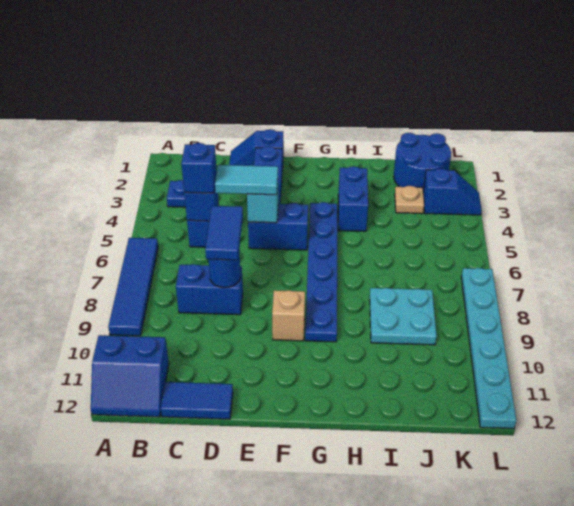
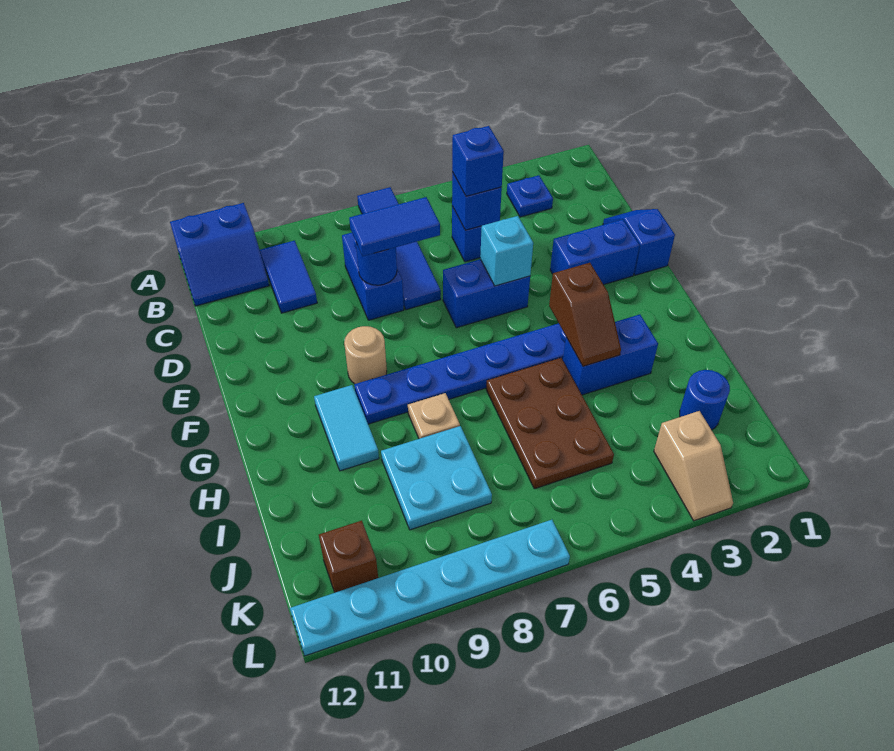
blue tile A6:A9 level 1 -> blue tile A7:D7 level 1
blue slope A11:B12 level 1 top 11 -> blue slope A11:B12 level 1 top A
blue tile C12:D12 level 1 -> blue tile B10:C10 level 1
cyan tile D5:E5 level 3 -> cyan tile G10:H10 level 1
blue brick E5:F5 level 1 -> blue brick E5:E6 level 1
tan brick F9 level 1 -> tan round brick F9 level 1
none -> brown slope G4:H4 level 2 top G
none -> brown plate H5:J6 level 1
blue round brick J1:K2 level 1 -> blue round brick J2 level 1
tan plate J3 level 1 -> tan plate H8 level 1
blue slope K3:L3 level 1 top K -> tan slope K3:L3 level 1 top K
none -> brown brick K11 level 1

